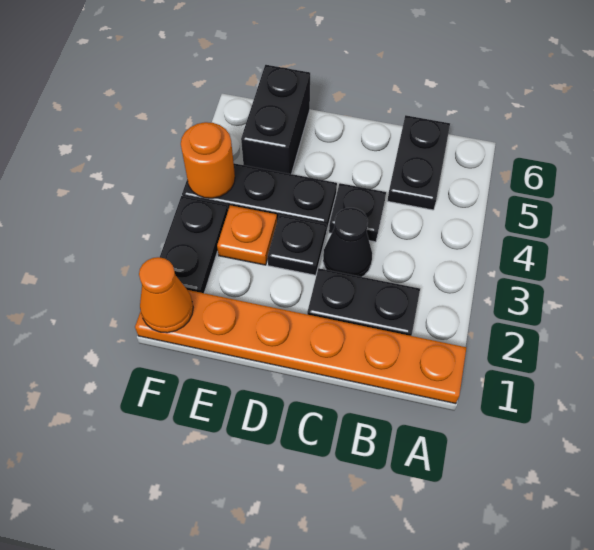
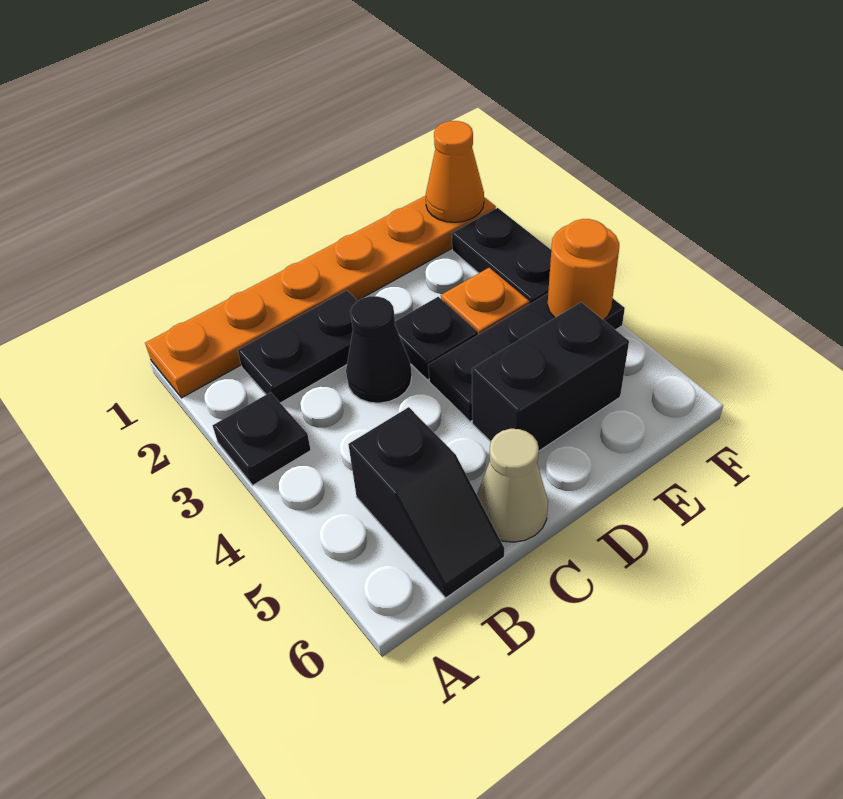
black plate B5:B6 level 1 -> black slope B5:B6 level 1 top 5
black plate C4 level 1 -> black plate A3 level 1
none -> tan cone C6 level 1
black brick E5:E6 level 1 -> black brick D5:E5 level 1

